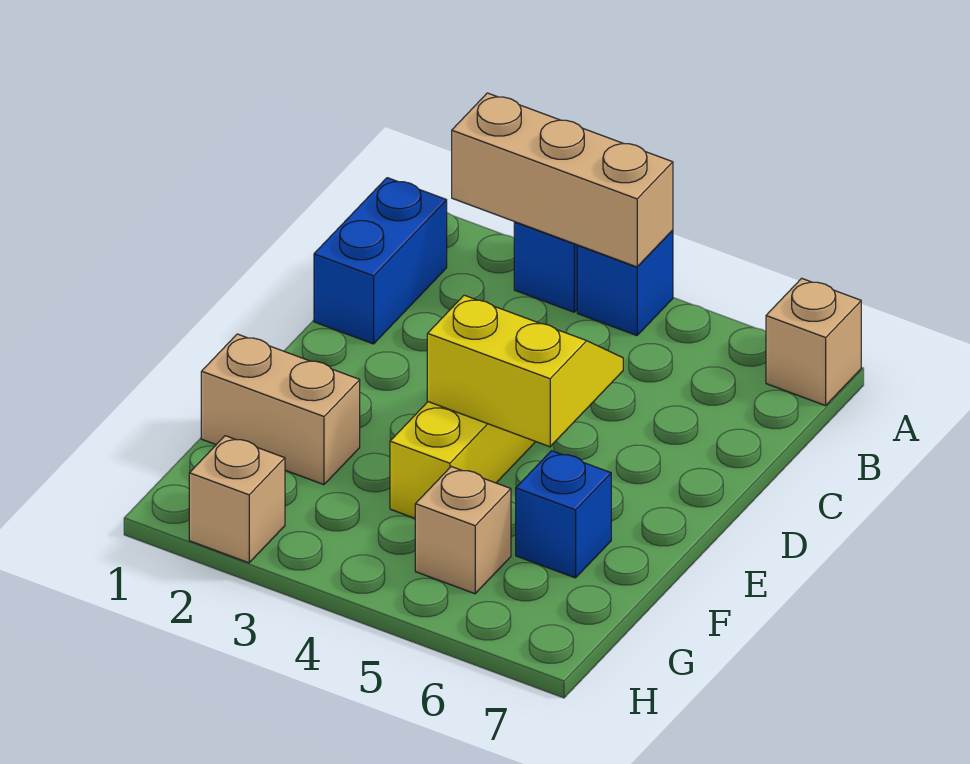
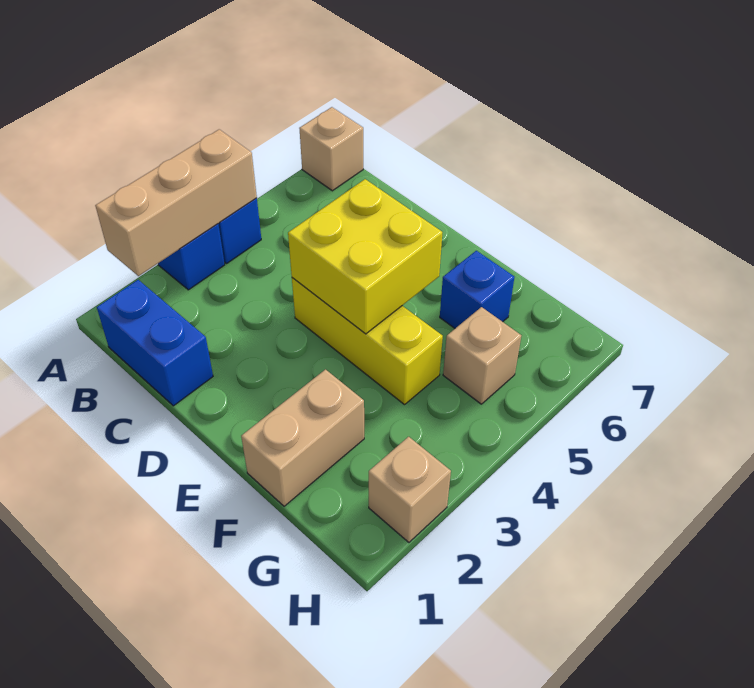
yellow slope D4:E5 level 2 top E -> yellow brick D4:E5 level 2

